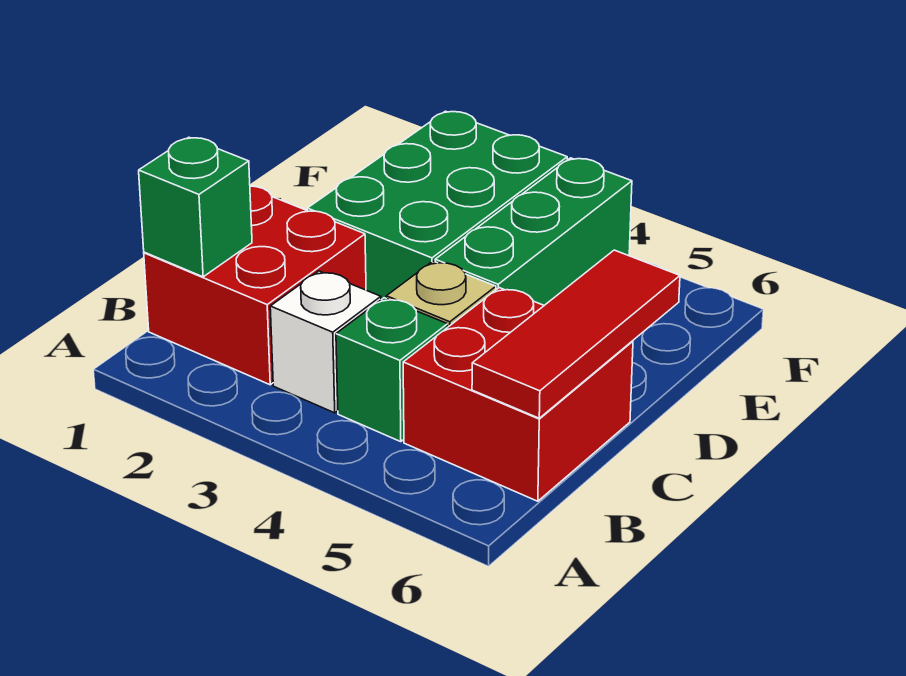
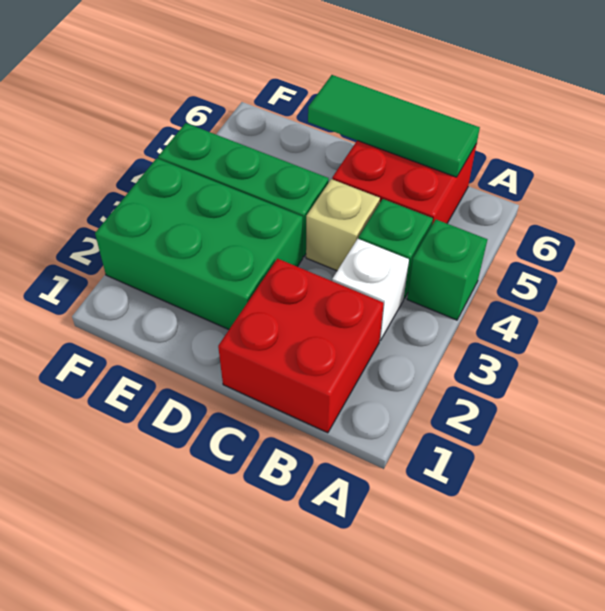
green brick B1 level 2 -> green brick A4 level 1
red tile B6:D6 level 2 -> green tile B6:D6 level 2

